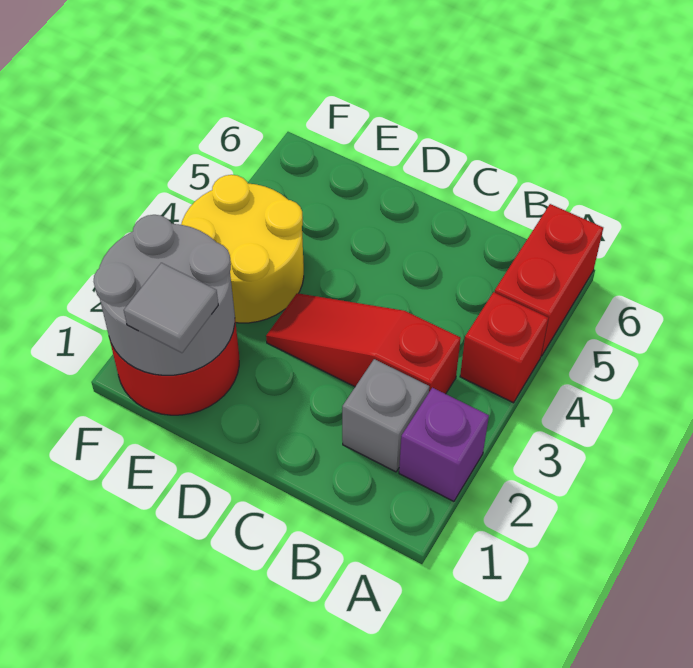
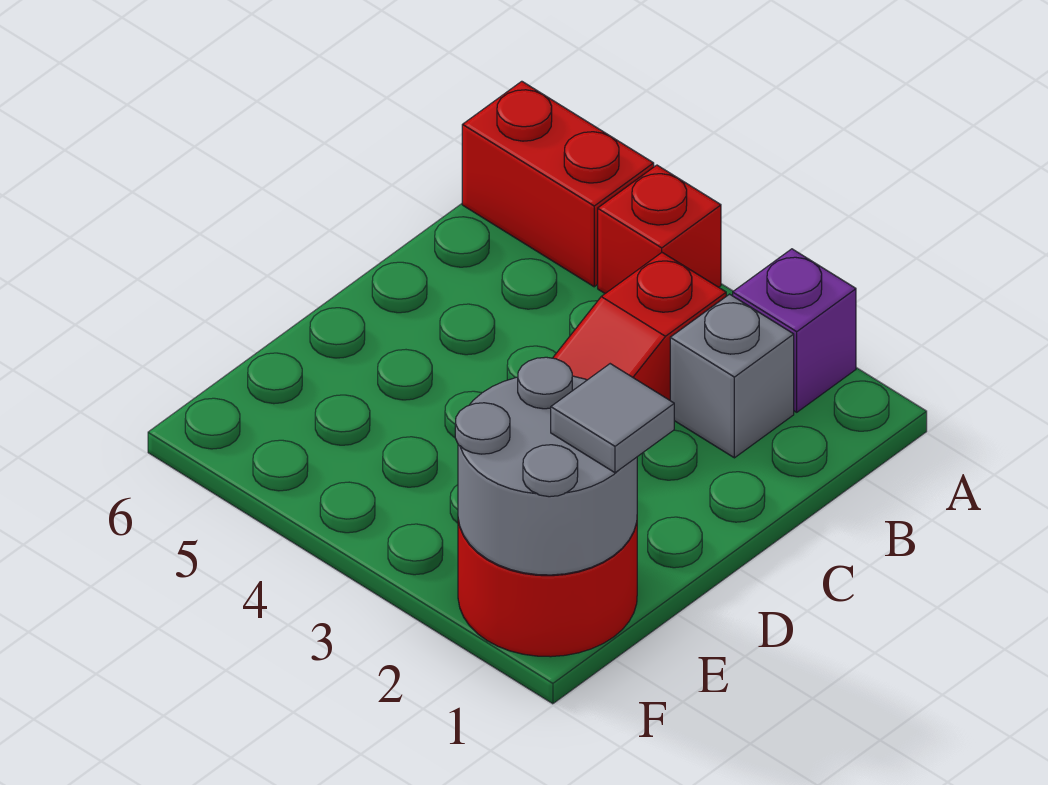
yellow round brick E3:F4 level 1 -> none

